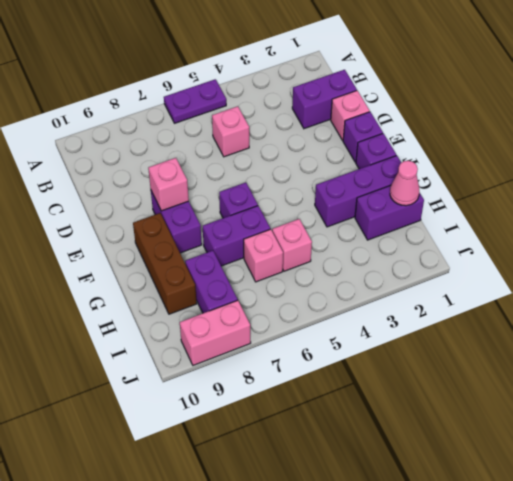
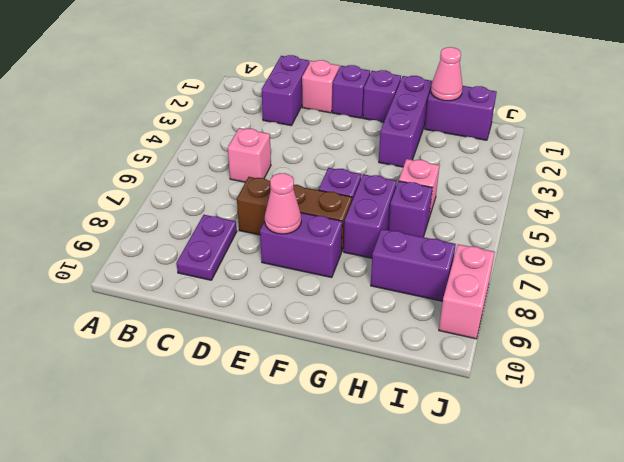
purple plate A5:A6 level 1 -> purple plate C8:C9 level 1
pink brick E8 level 2 -> pink cone E8 level 2
brown brick F9:H9 level 1 -> brown brick D7:F7 level 1
purple brick H1:H2 level 1 -> purple brick H1:I1 level 1
pink brick H6 level 1 -> purple brick H6 level 1

